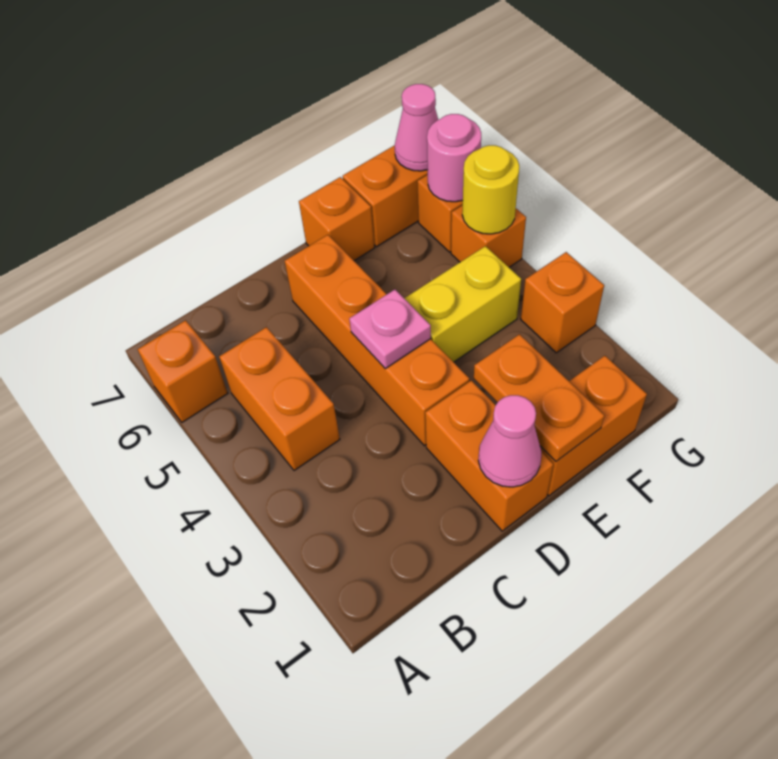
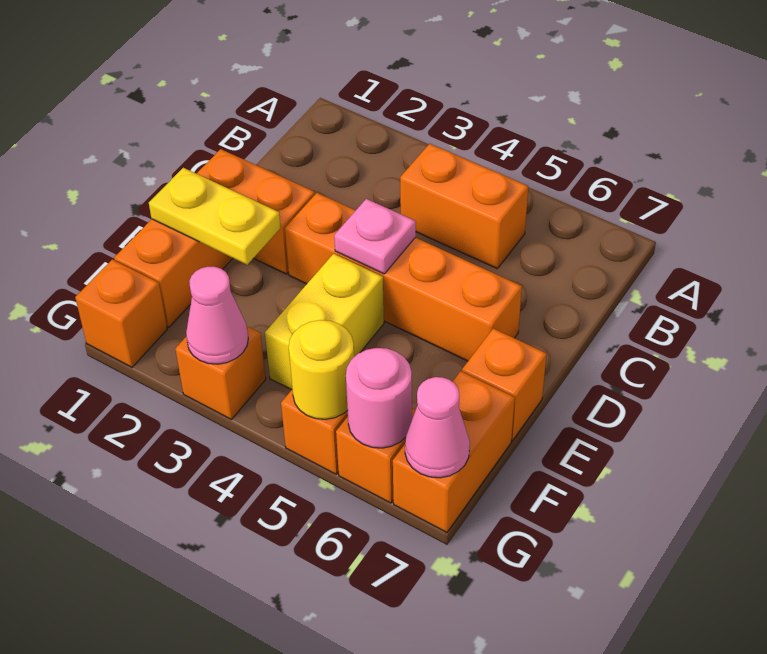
orange brick A6 level 1 -> orange brick G1 level 1
pink cone D1 level 2 -> pink cone G3 level 2
orange plate E1:E2 level 2 -> yellow plate E1:E2 level 2

